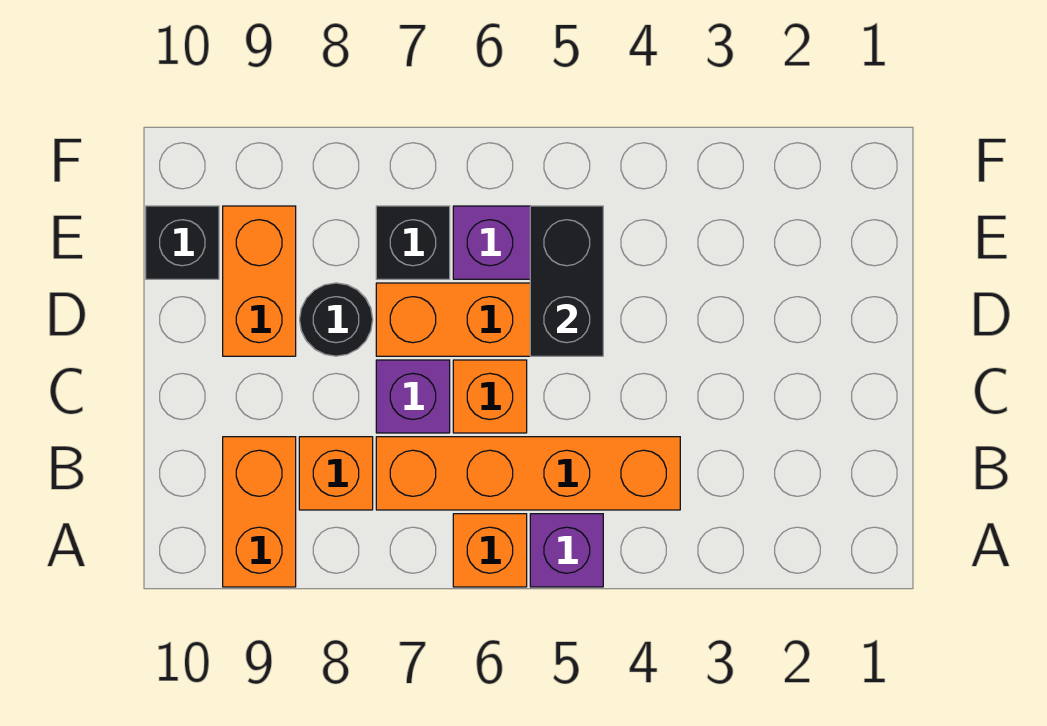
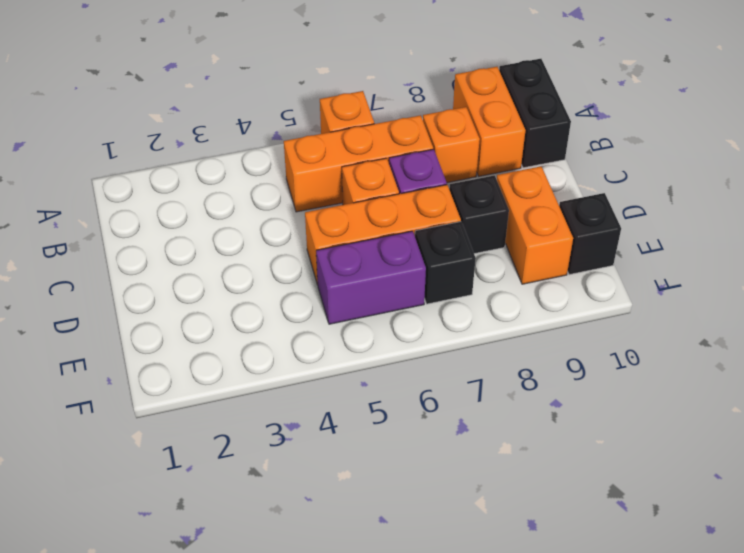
purple brick A5 level 1 -> none
orange brick B4:B7 level 1 -> orange brick B5:B7 level 1
black brick D5:E5 level 2 -> black brick A10:B10 level 1
black round brick D8 level 1 -> black brick D8 level 1

